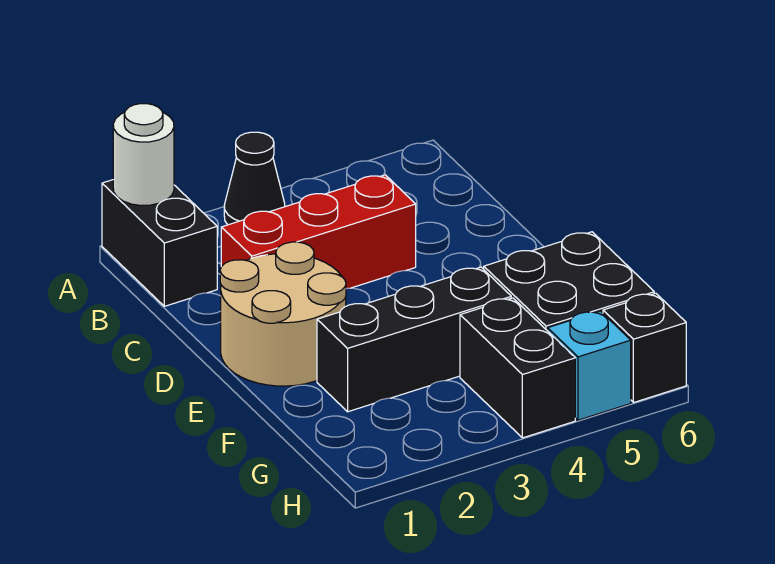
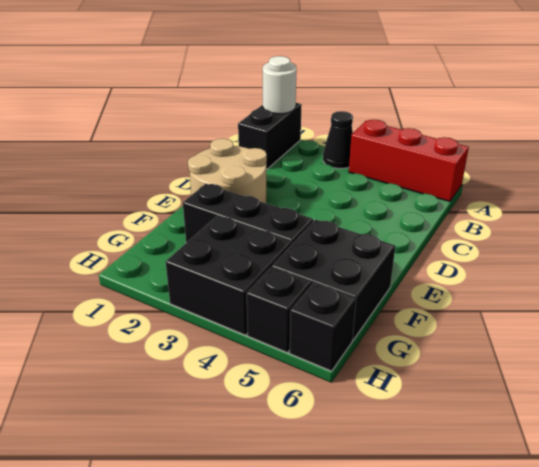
red brick C2:C4 level 1 -> red brick A4:A6 level 1
black brick G4:H4 level 1 -> black brick G3:H4 level 1
cyan brick H5 level 1 -> black brick H5 level 1

